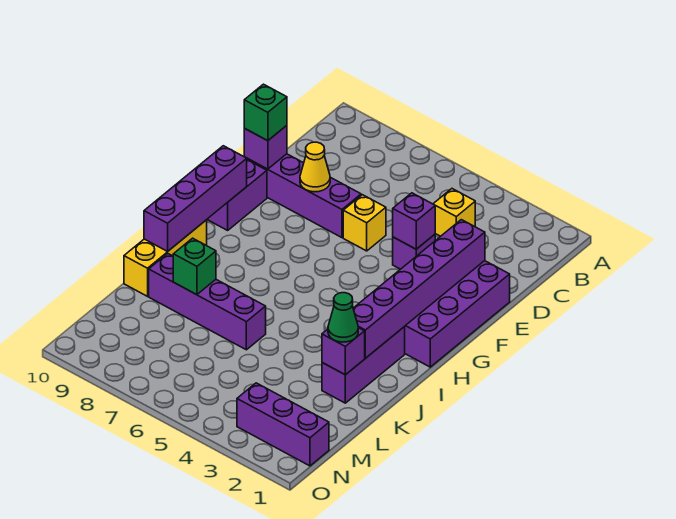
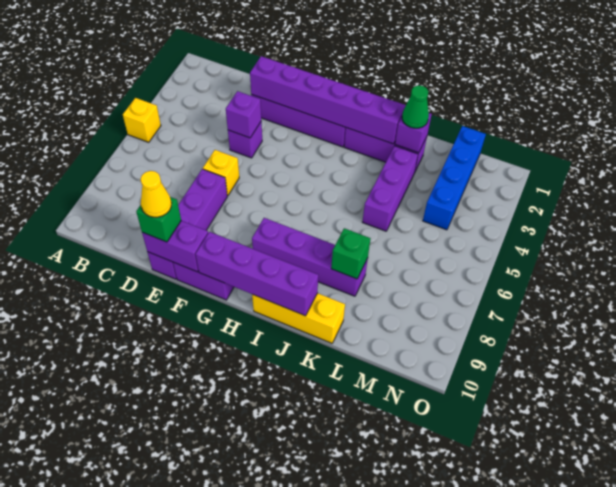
yellow brick C4 level 1 -> yellow brick A5 level 1
yellow cone E8 level 2 -> yellow cone E10 level 4
purple brick E10 level 2 -> purple brick E10:F10 level 2
purple brick K6:K9 level 1 -> purple brick H8:K8 level 1
none -> blue brick M1:M4 level 1
purple brick N1:N3 level 1 -> purple brick K3:K5 level 1

